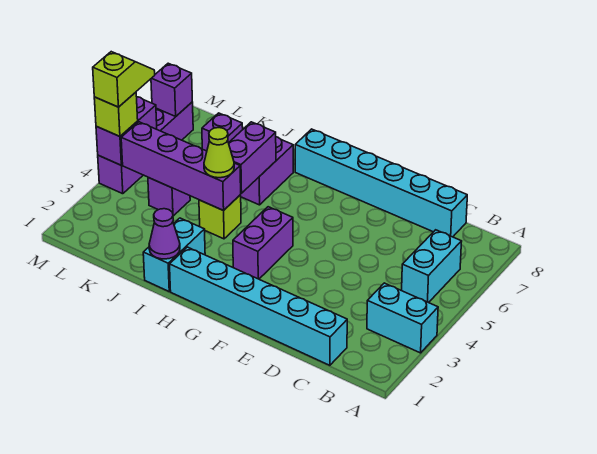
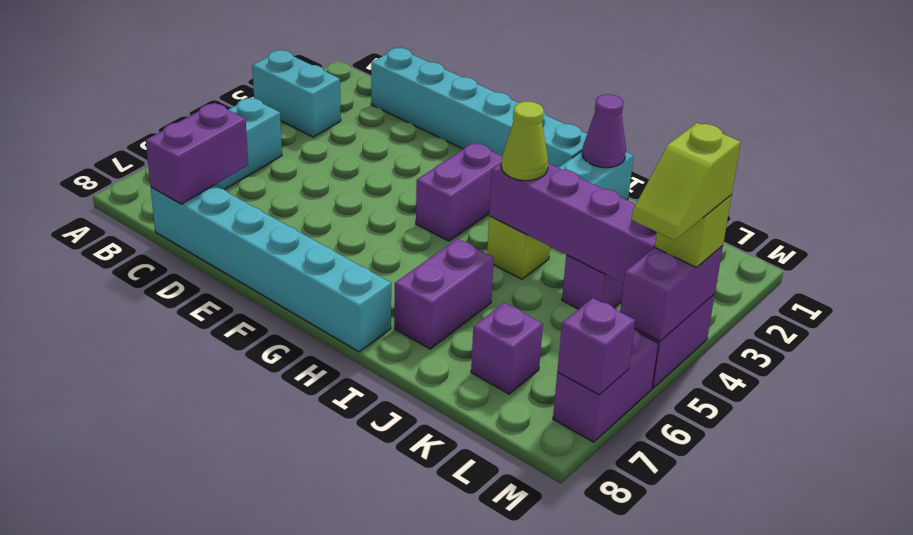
purple brick I5:I6 level 2 -> purple brick C7:C8 level 2

